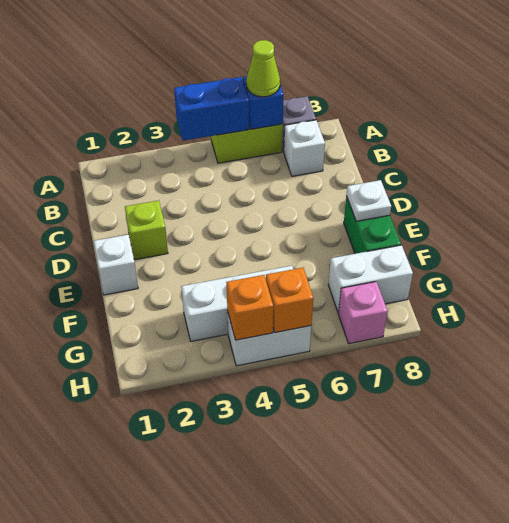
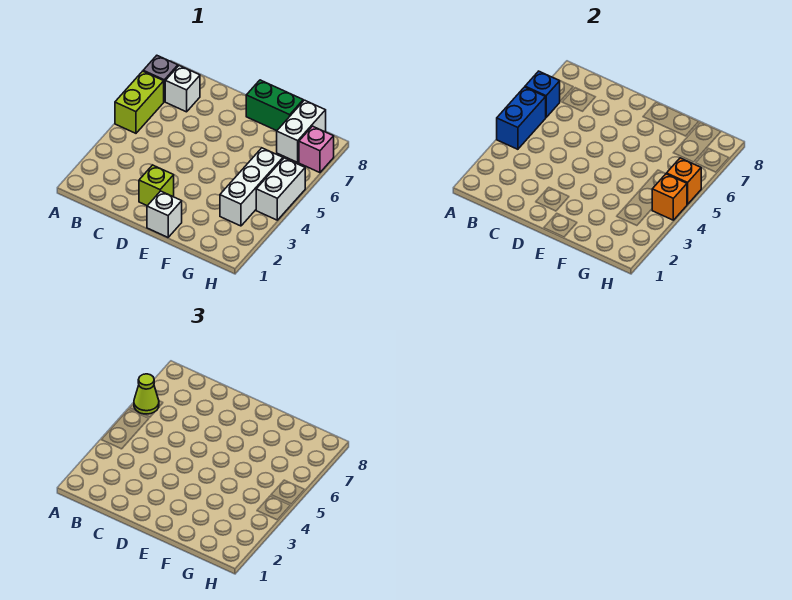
white plate E8 level 2 -> none

